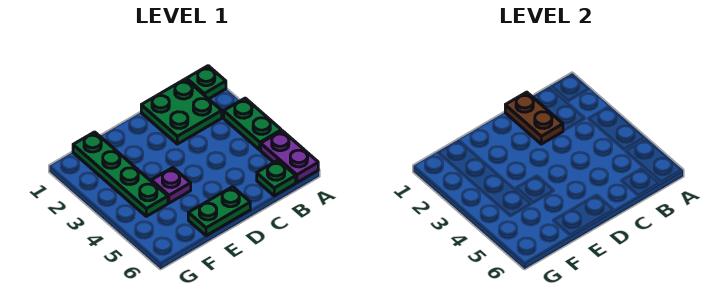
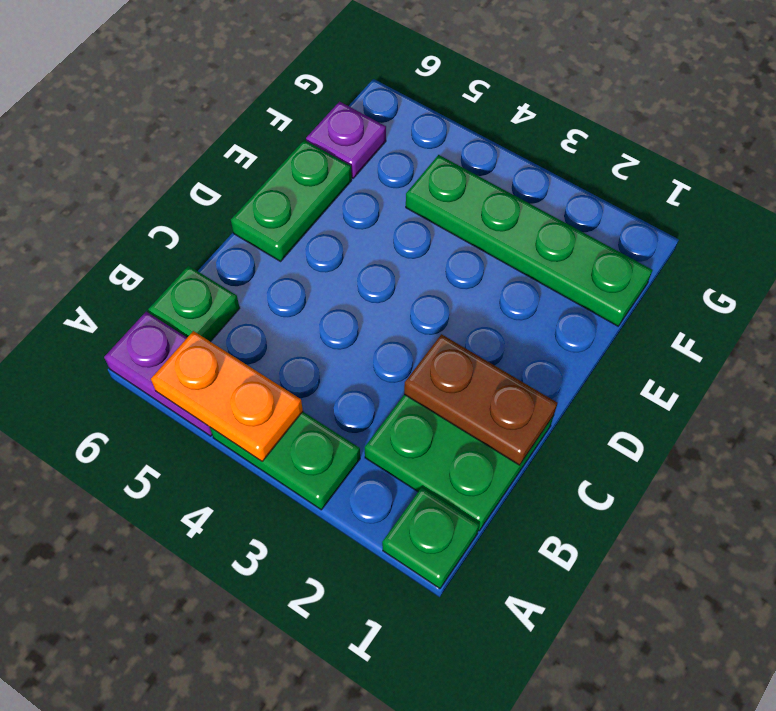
none -> orange plate A4:A5 level 2
purple plate E4 level 1 -> purple plate F6 level 1

